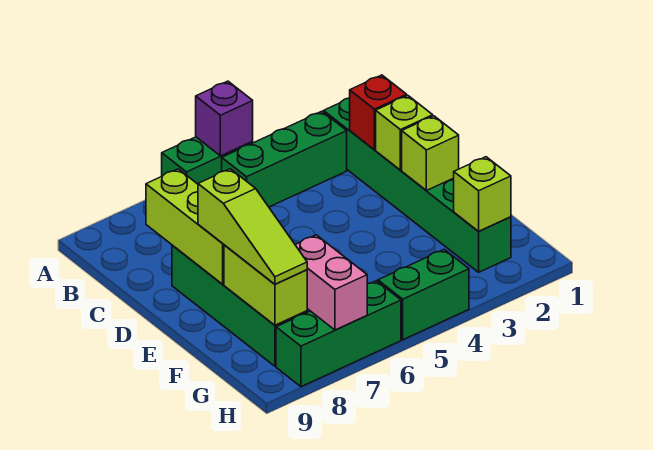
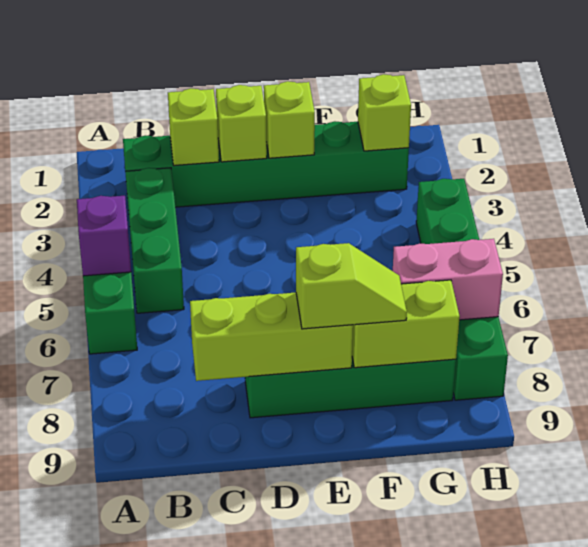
red brick C2 level 2 -> lime brick C2 level 2
lime slope E8:G8 level 3 top E -> lime slope E8:F8 level 3 top E

